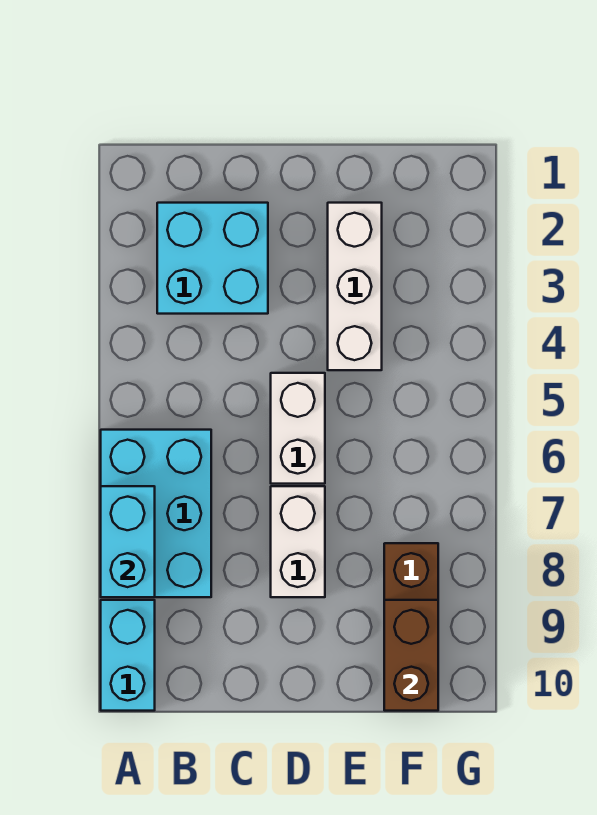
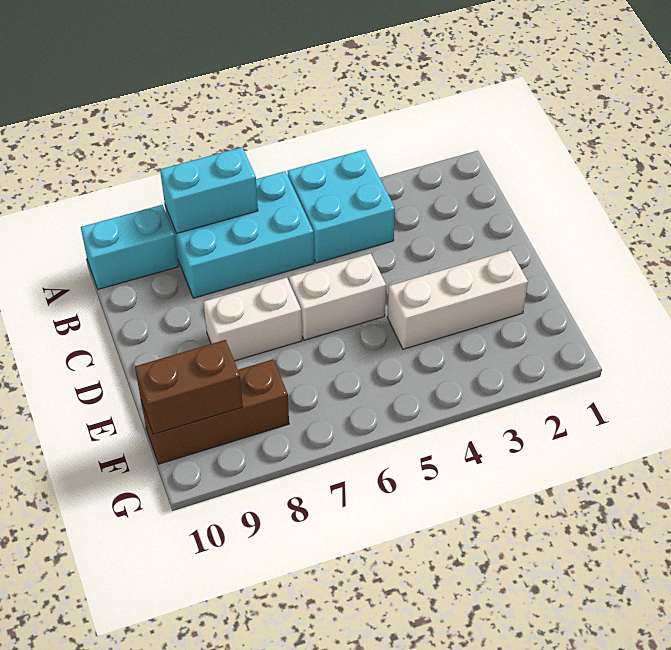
cyan brick B2:C3 level 1 -> cyan brick A4:B5 level 1

